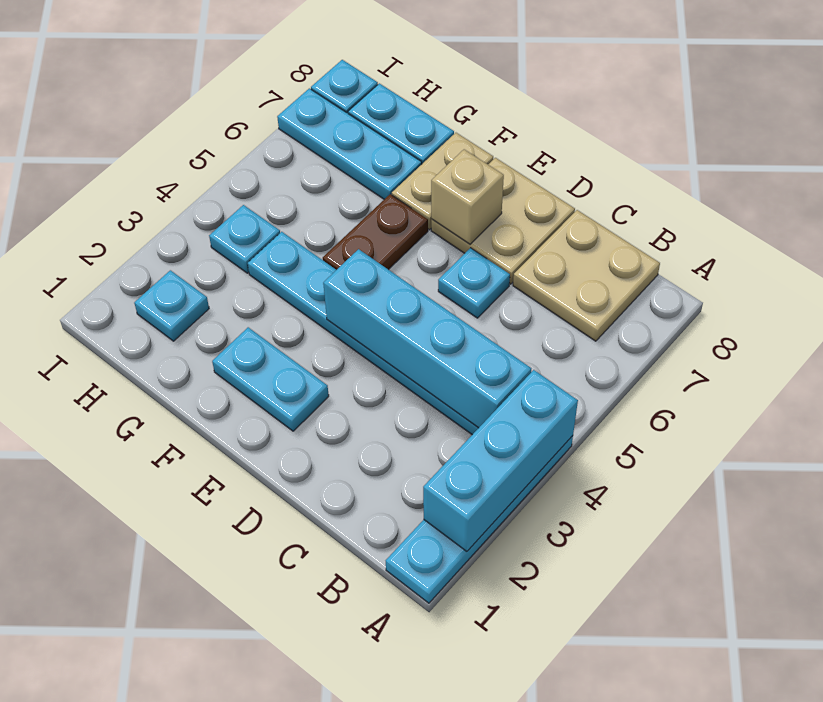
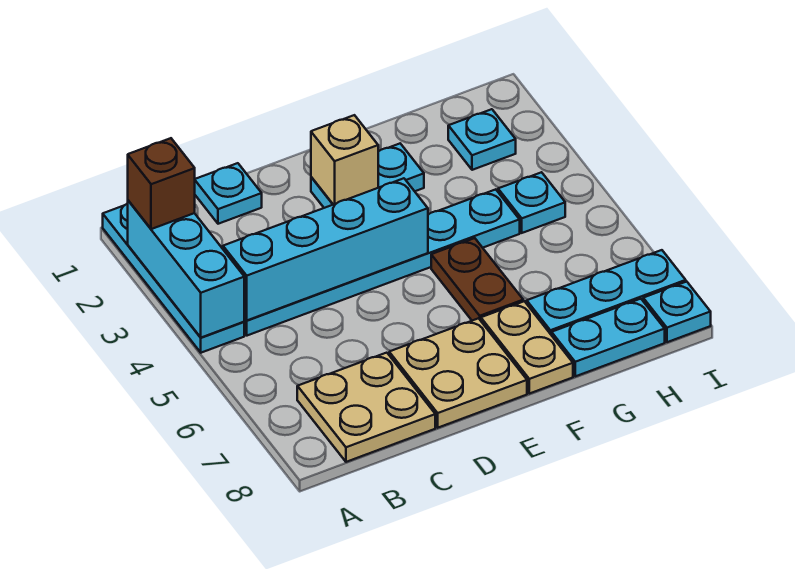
none -> brown brick A2 level 3
cyan plate D6 level 1 -> cyan plate C1 level 1
tan brick E7 level 2 -> tan brick E2 level 2

